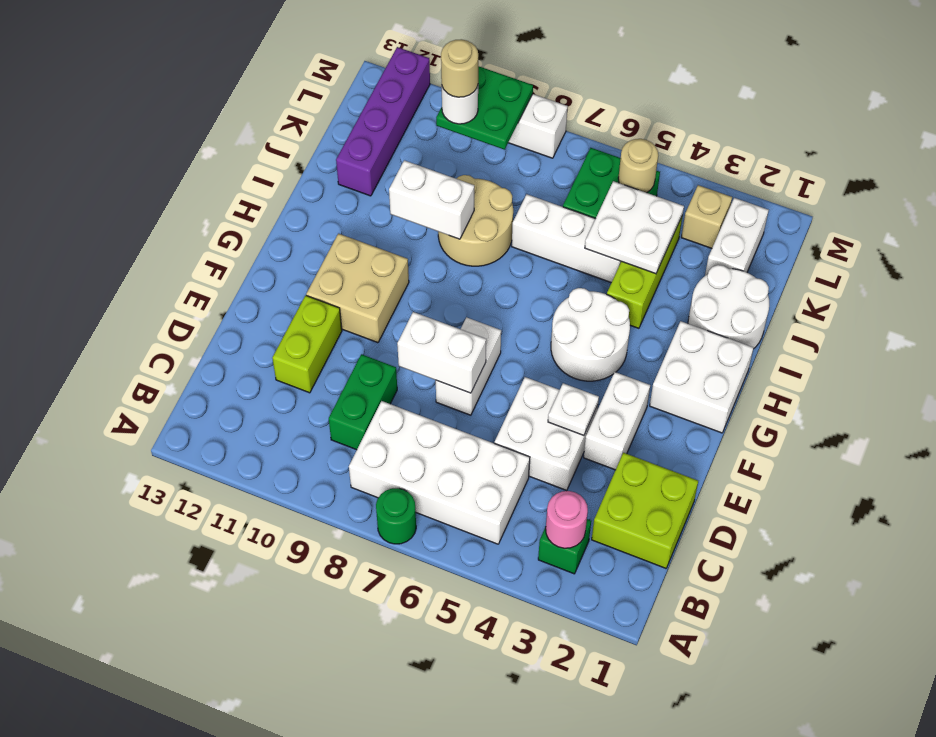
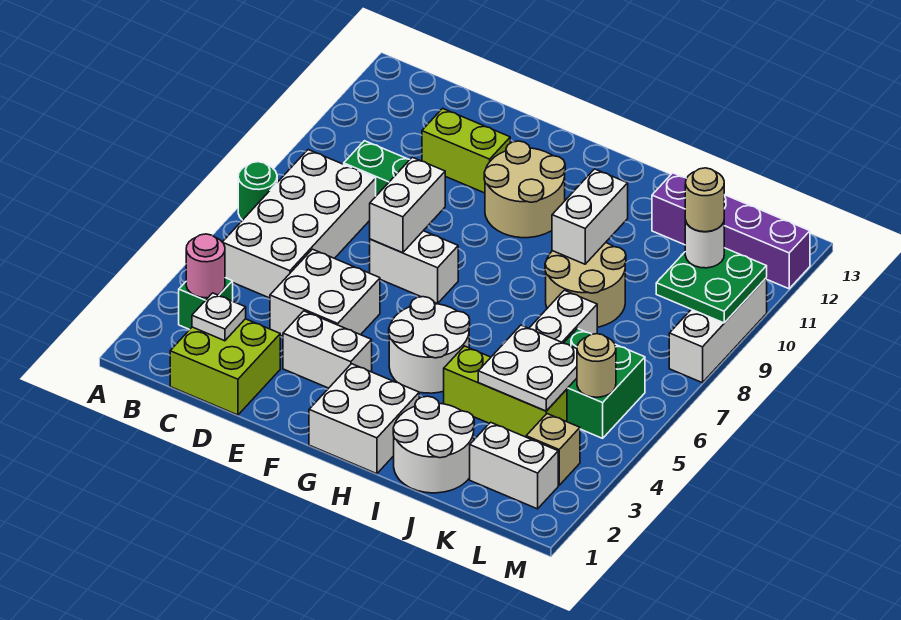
white plate E4 level 2 -> white plate C2 level 2
tan brick F10:G11 level 1 -> tan round brick F10:G11 level 1

